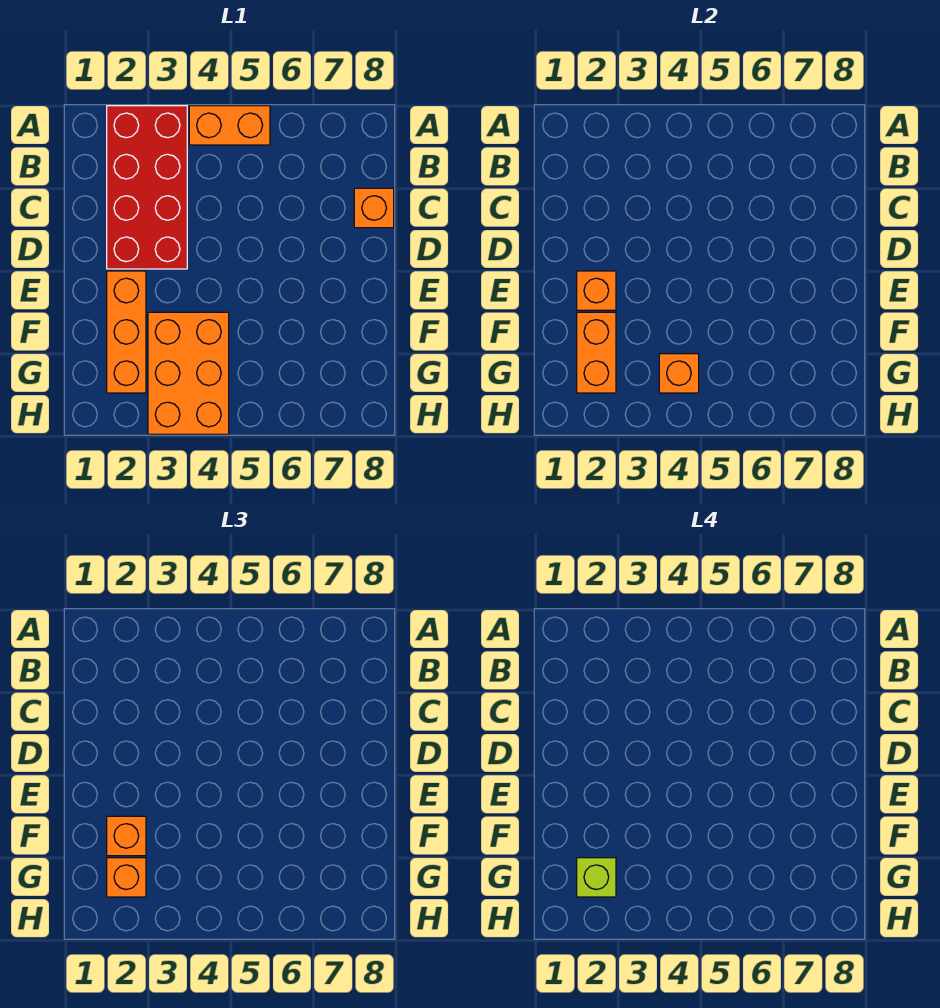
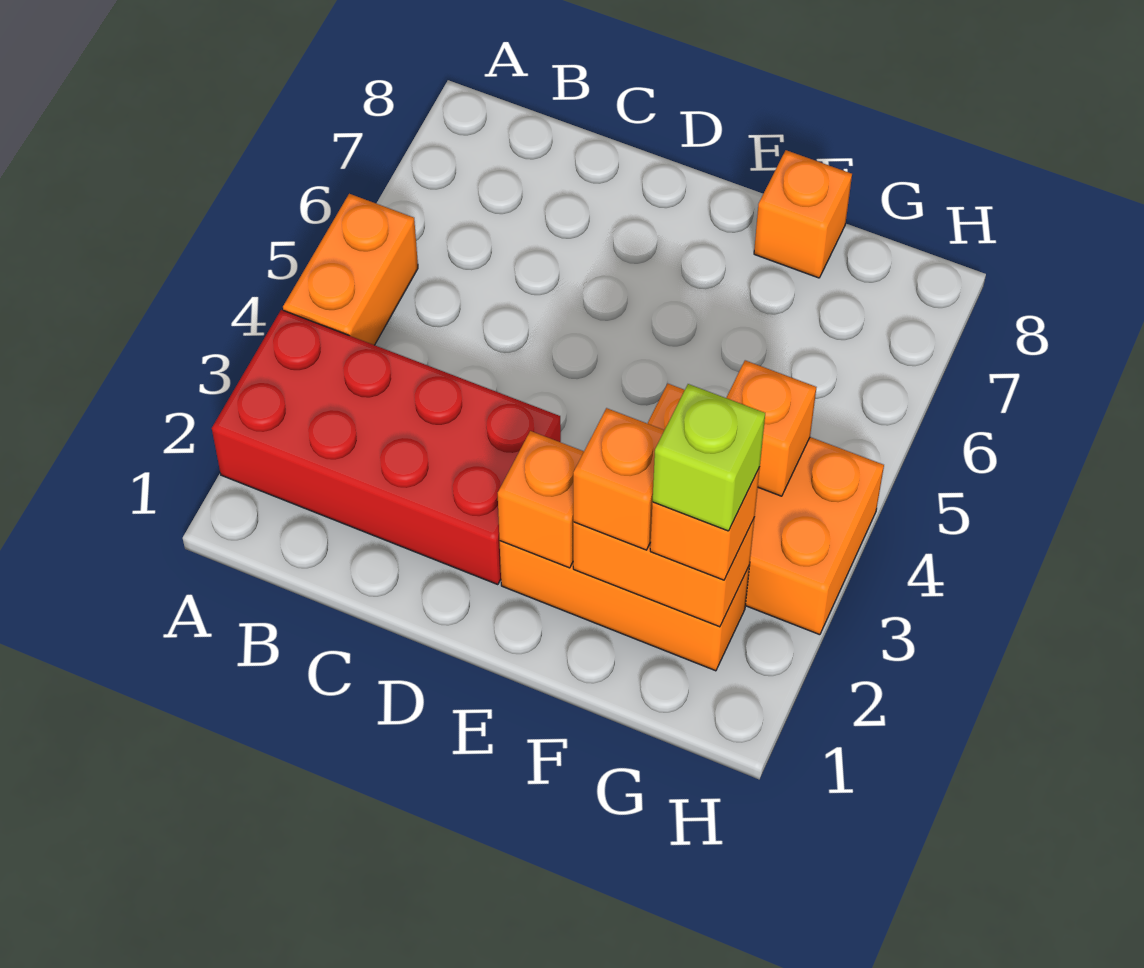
orange brick C8 level 1 -> orange brick F8 level 1

